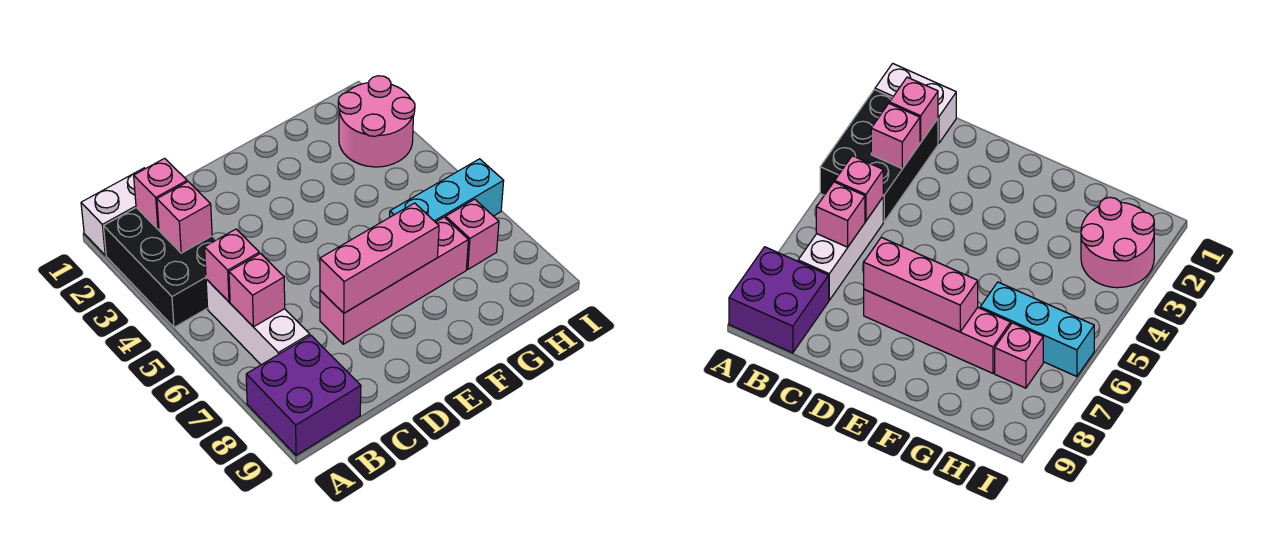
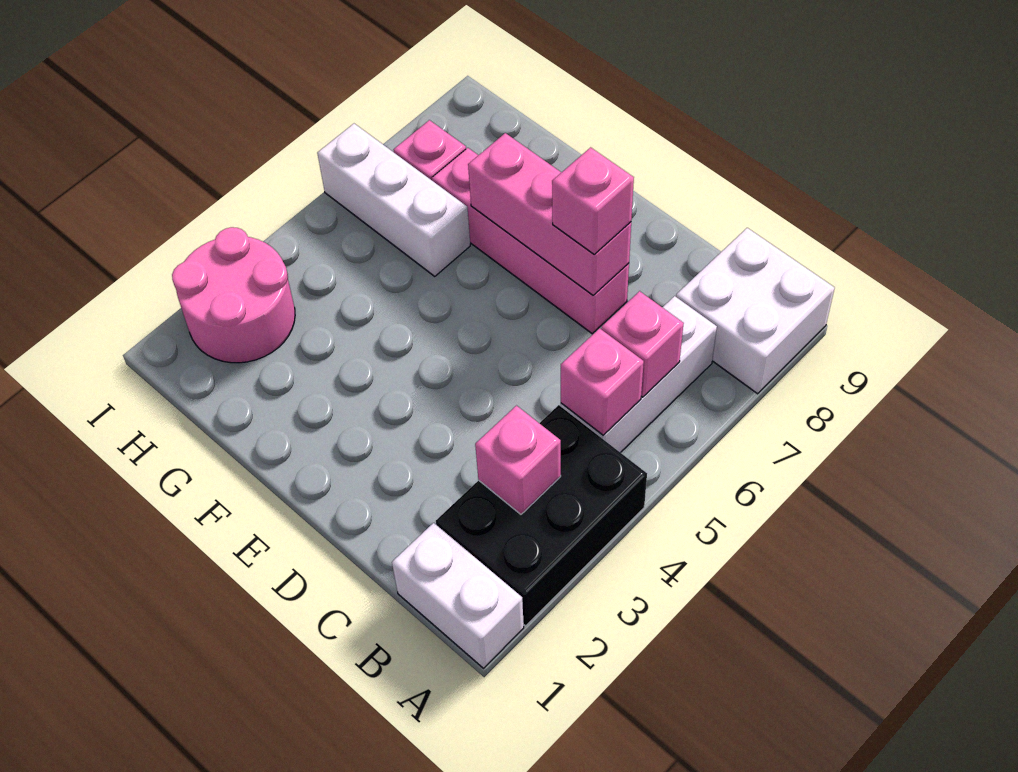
purple brick A8:B9 level 1 -> white brick A8:B9 level 1
pink brick B2 level 2 -> pink brick D7 level 3
cyan brick G6:I6 level 1 -> white brick G6:I6 level 1

